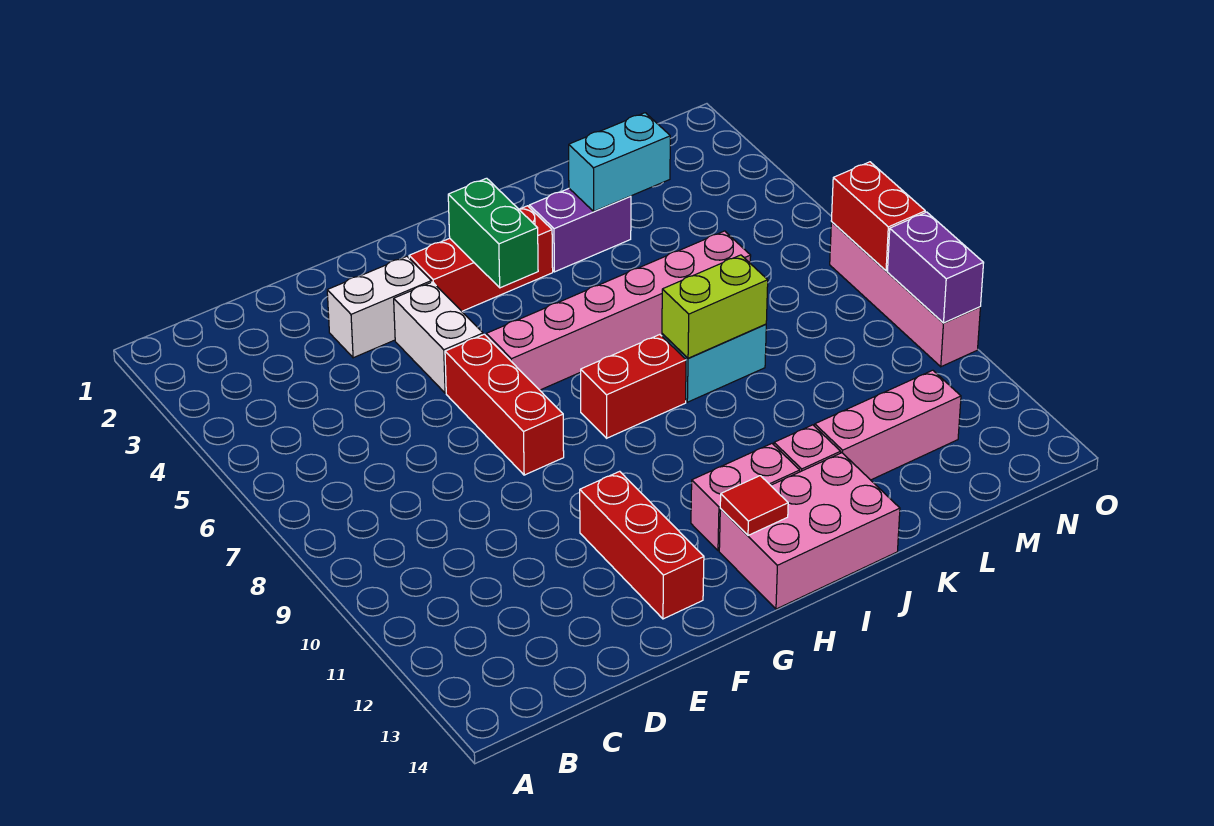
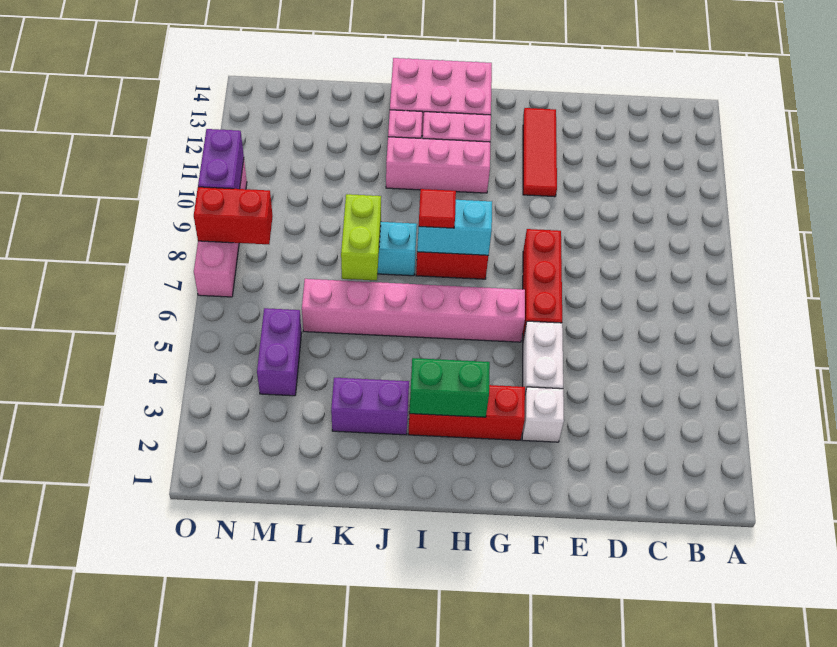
white brick E3:F3 level 1 -> white brick F3 level 1
red brick F11:F13 level 1 -> red tile F11:F13 level 1
green brick H3:H4 level 2 -> green brick H3:I3 level 2
red tile H13 level 2 -> red tile I8 level 3
lime brick J8:K8 level 2 -> lime brick K7:K8 level 2
cyan brick K3:L3 level 2 -> cyan brick H8:I8 level 2
pink brick K12:M12 level 1 -> pink brick H11:J11 level 1
none -> purple brick M4:M5 level 1
red brick O7:O8 level 2 -> red brick N8:O8 level 2

